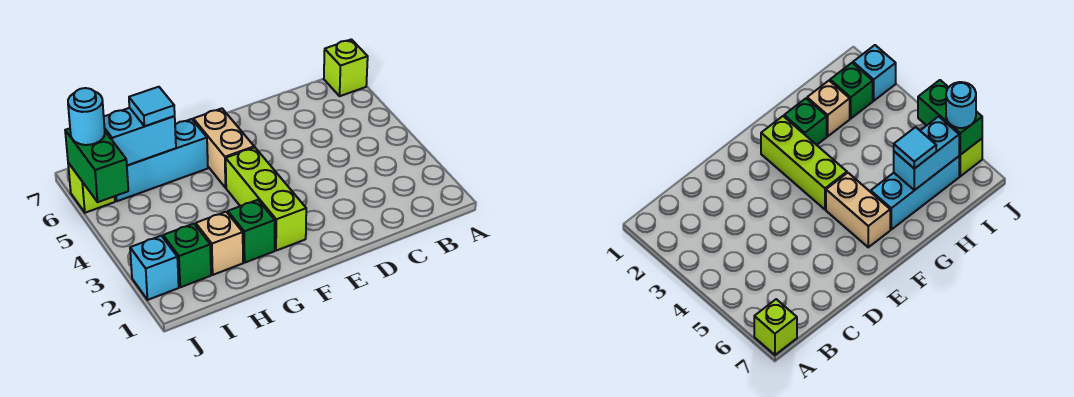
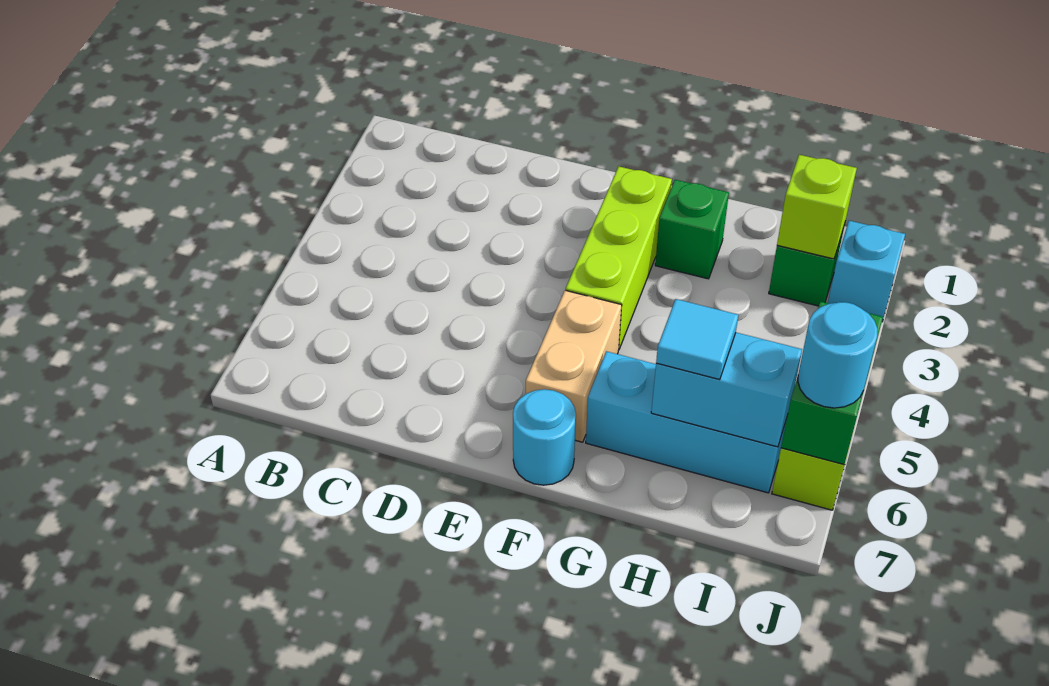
lime brick A7 level 1 -> lime brick I2 level 2
none -> cyan round brick F7 level 1
tan brick H2 level 1 -> none

